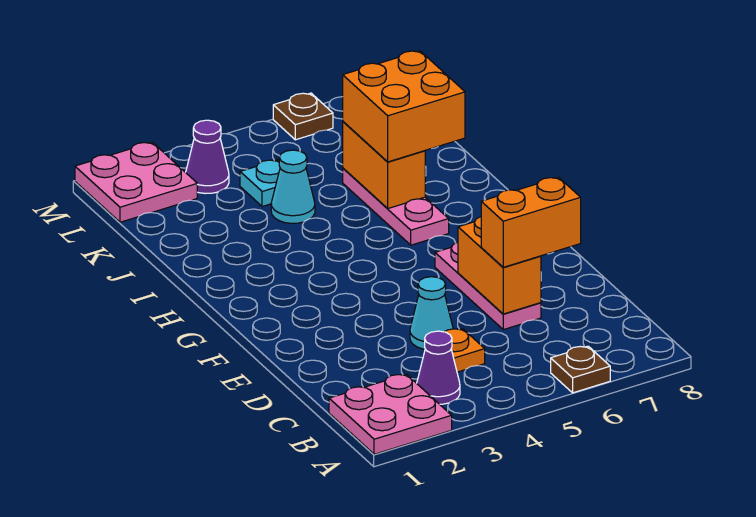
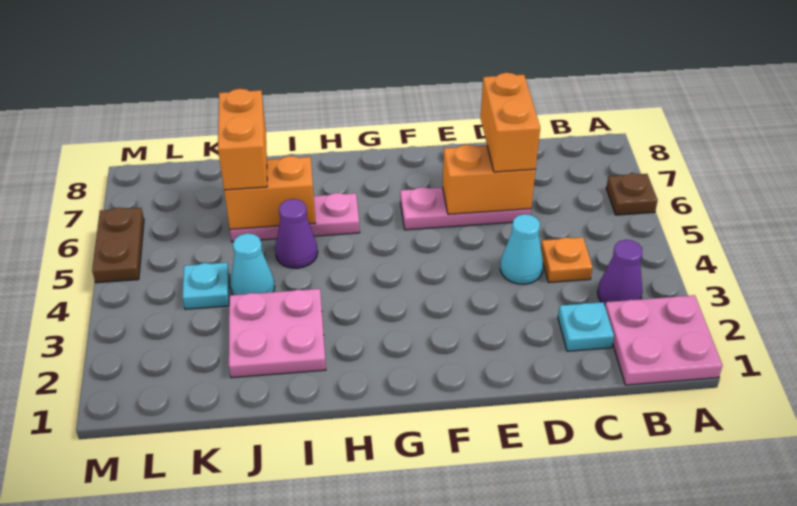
none -> cyan plate C2 level 1
orange brick I6:J7 level 3 -> orange brick J6:J7 level 3
pink plate L1:M2 level 1 -> pink plate I2:J3 level 1
purple cone L3 level 1 -> purple cone I5 level 1
brown plate M6 level 1 -> brown plate M5:M6 level 1

